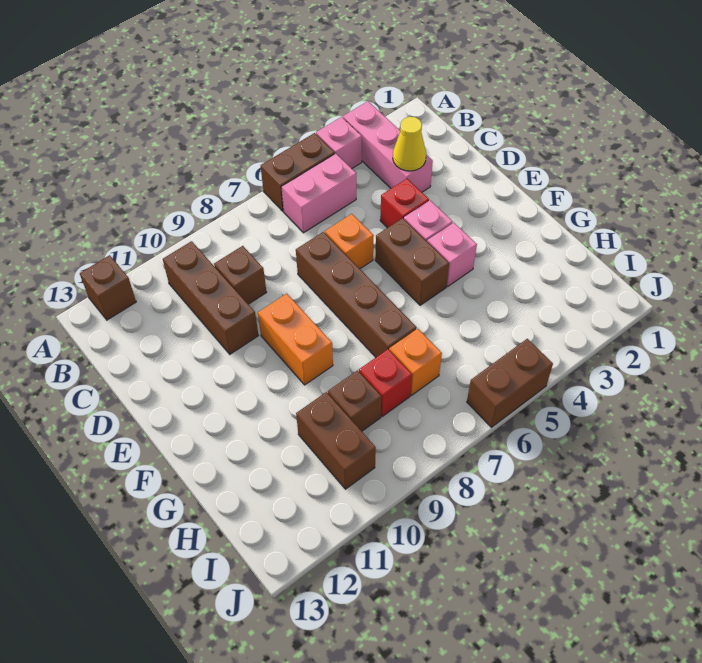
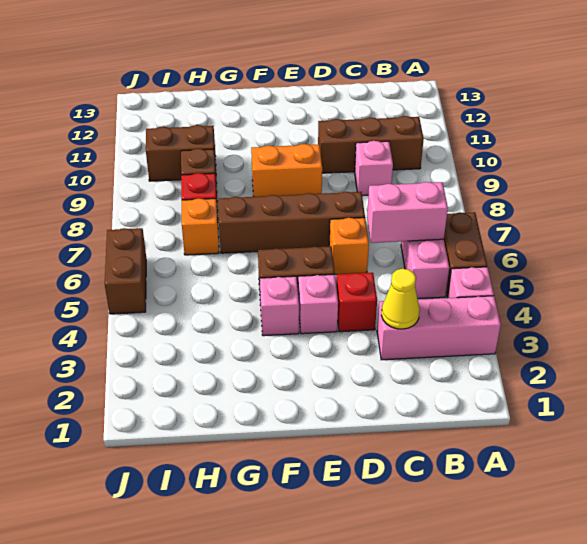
brown brick A12 level 1 -> none
none -> pink brick B6:C6 level 2
brown brick C9 level 1 -> pink brick C9 level 1

